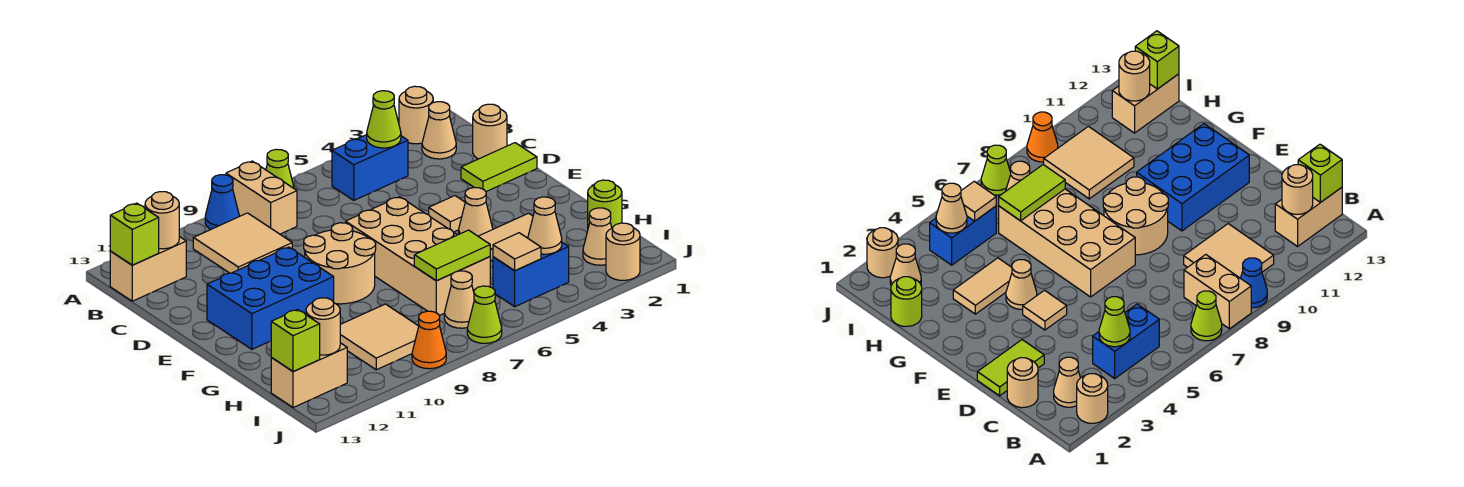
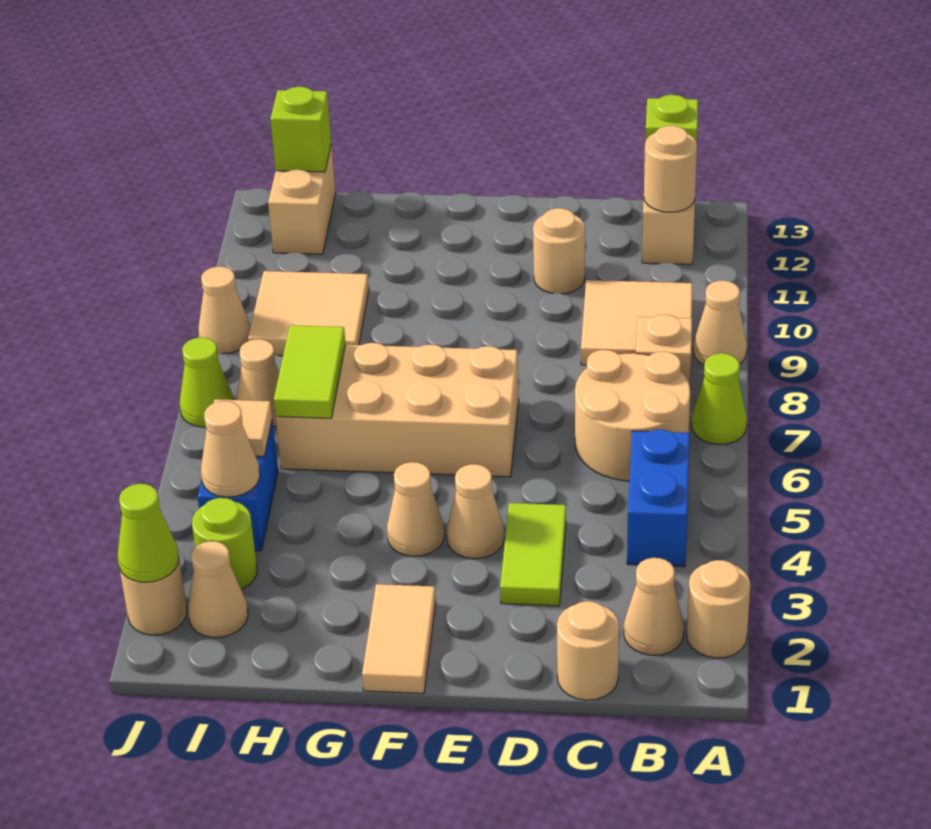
tan brick A8:B8 level 1 -> tan brick B8 level 1
blue cone A9 level 1 -> tan cone A9 level 1
lime cone B4 level 2 -> lime cone J2 level 2
lime tile D1:D2 level 1 -> lime tile D3:D4 level 1
tan tile E4 level 1 -> tan cone E4 level 1
tan round brick E8:F9 level 1 -> tan round brick B6:C7 level 1
blue brick E10:F12 level 1 -> none
tan tile G3:G4 level 1 -> tan tile F1:F2 level 1
lime round brick H1 level 1 -> lime round brick I3 level 1
tan round brick I12 level 2 -> tan round brick D11 level 1
orange cone J9 level 1 -> tan cone J9 level 1

